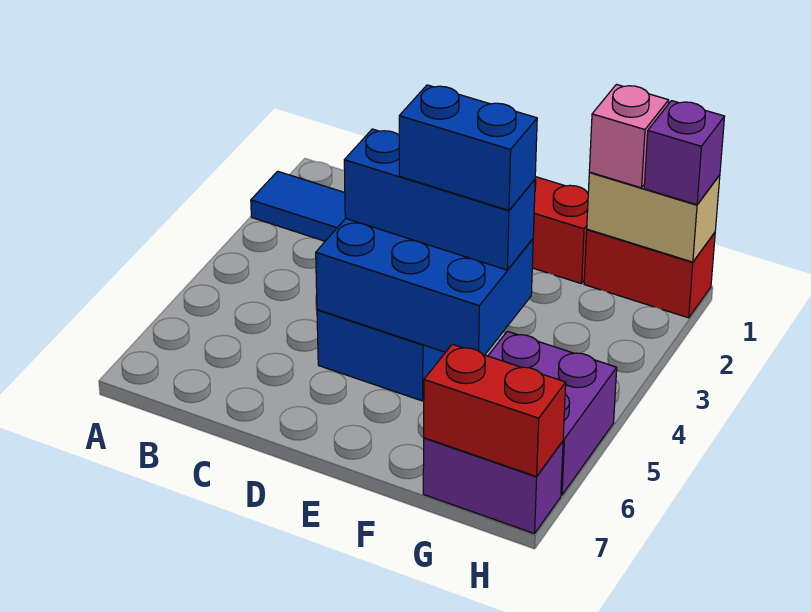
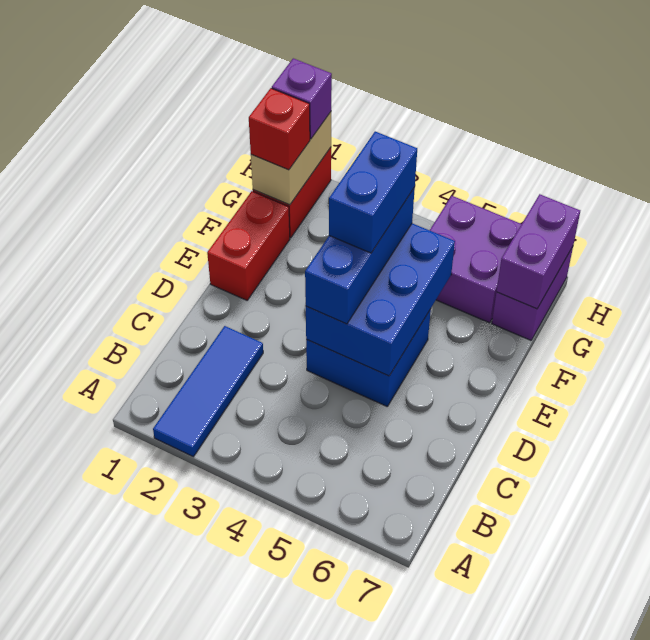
pink brick G1 level 3 -> red brick G1 level 3
red brick G7:H7 level 2 -> purple brick G7:H7 level 2

